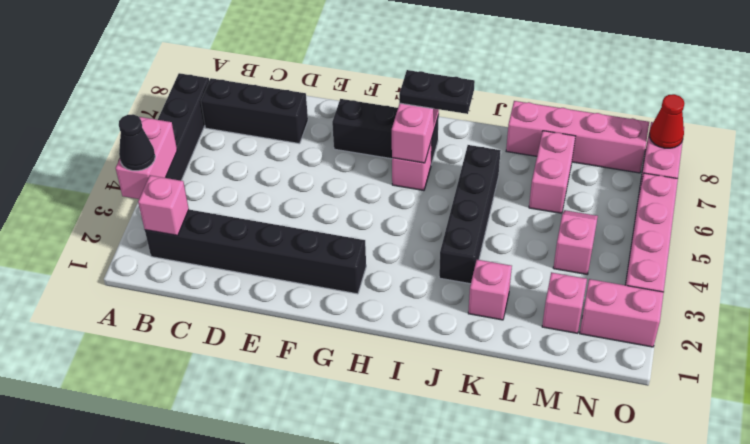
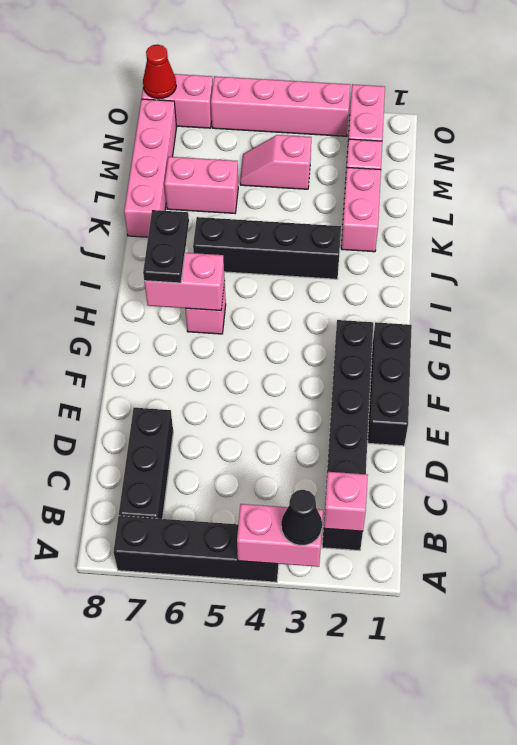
black brick F7:H7 level 1 -> black brick E1:G1 level 1
pink brick K2 level 1 -> pink brick K2:L2 level 1

